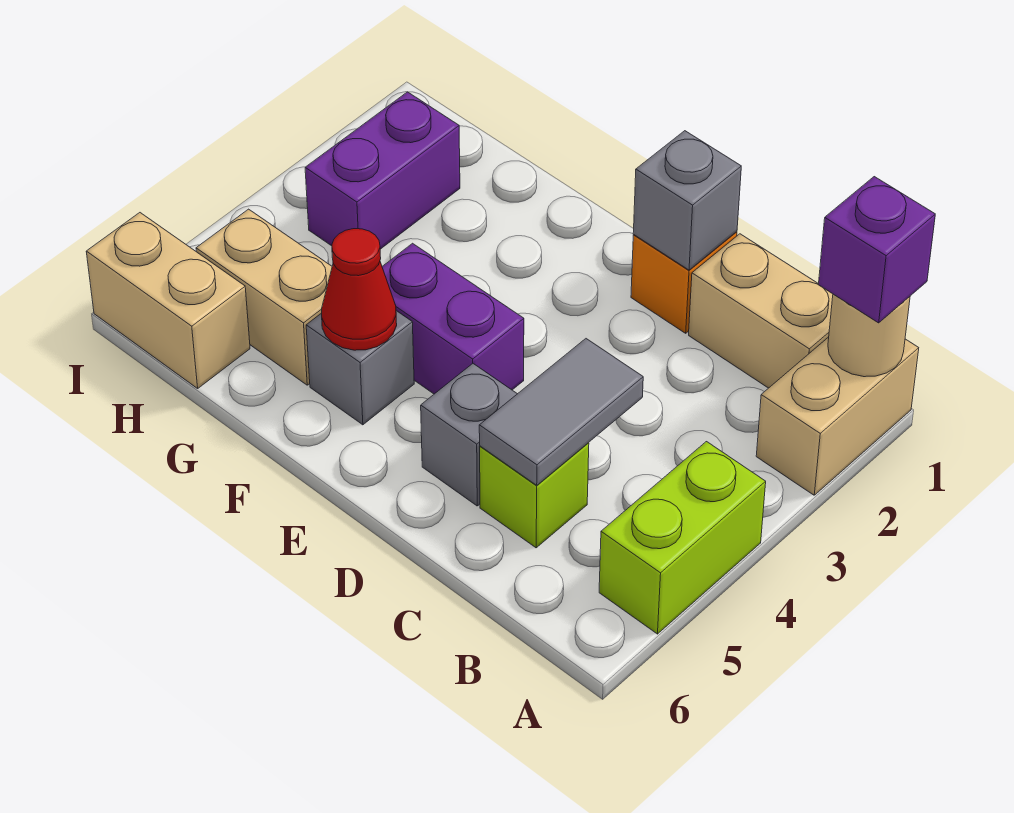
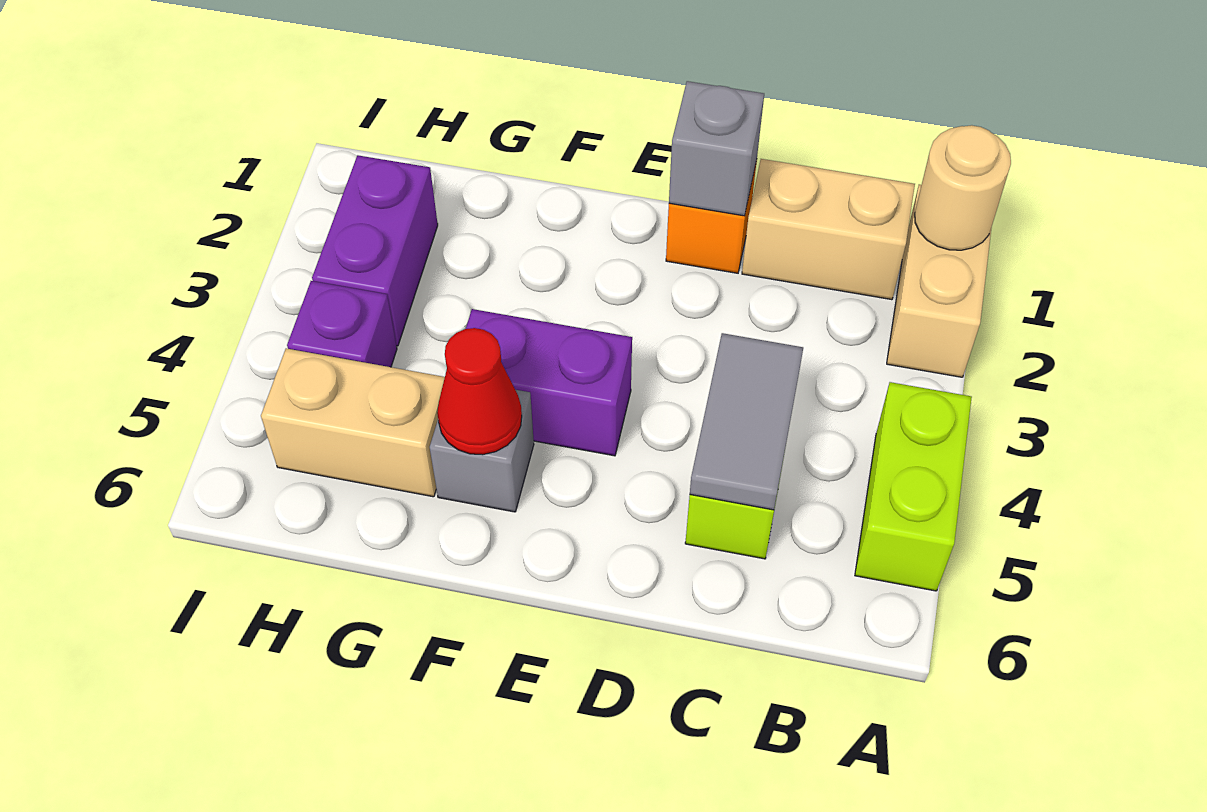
purple brick A1 level 3 -> purple brick H4 level 1
grey brick D5 level 1 -> none
tan brick H6:I6 level 1 -> none

